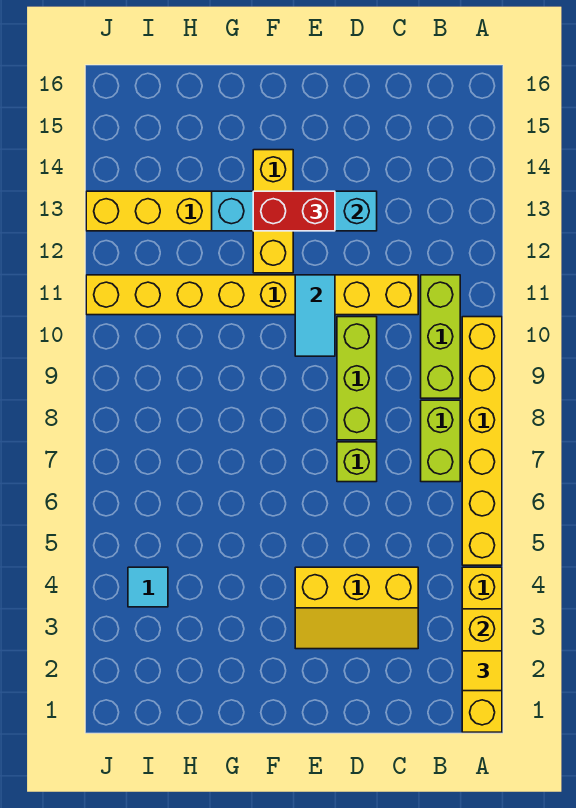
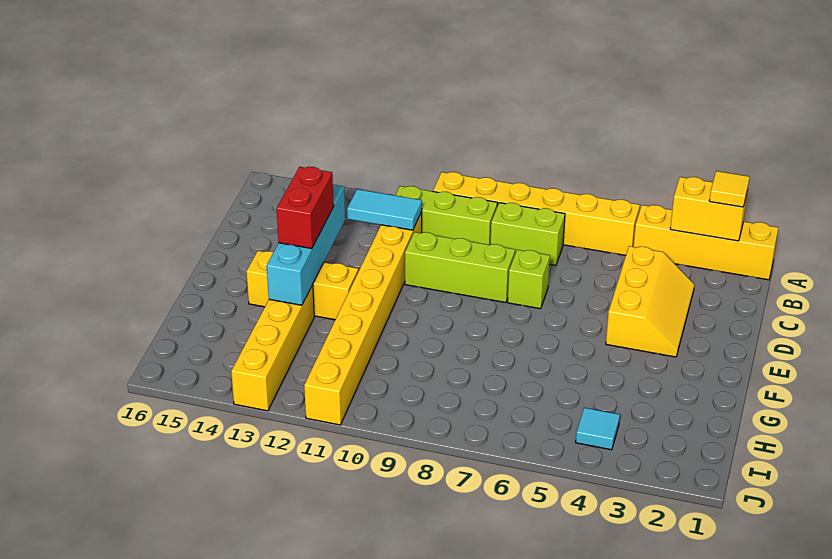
cyan tile E10:E11 level 2 -> cyan tile C11:C12 level 2

